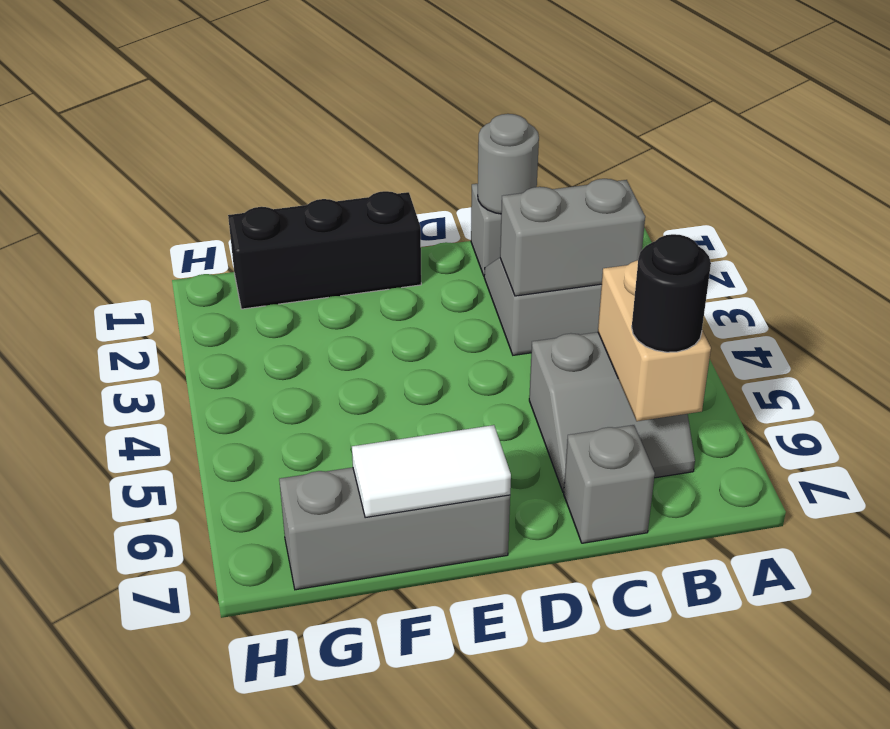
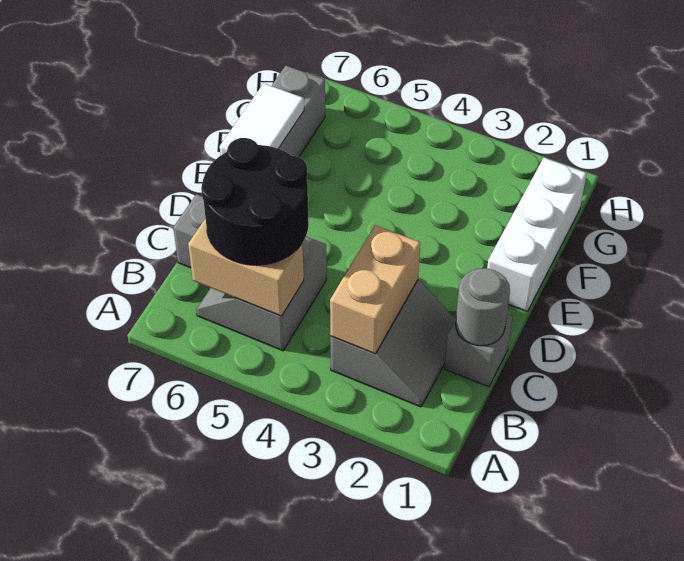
grey brick B3:C3 level 2 -> tan brick B3:C3 level 2
black round brick B6 level 3 -> black round brick B5:C6 level 3
black brick E1:G1 level 1 -> white brick E1:G1 level 1

